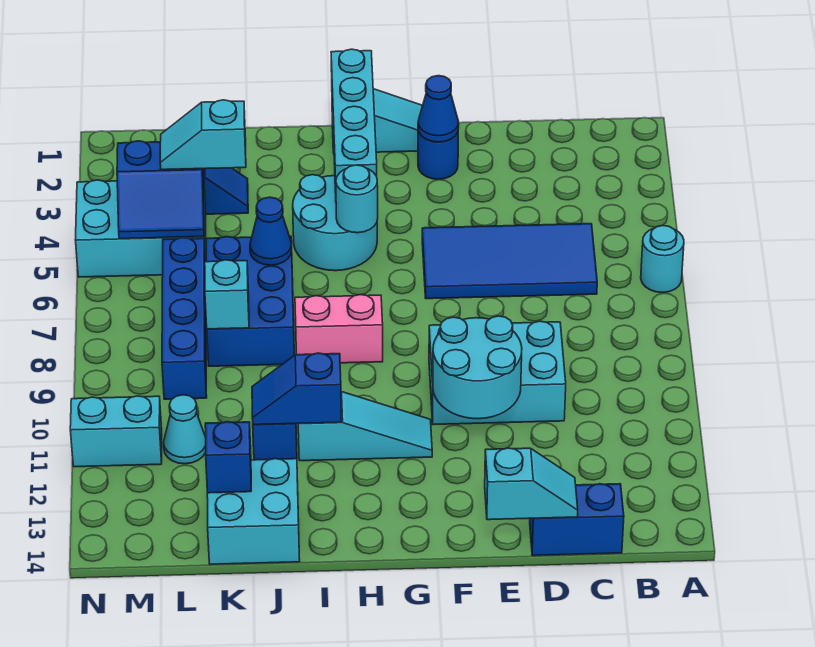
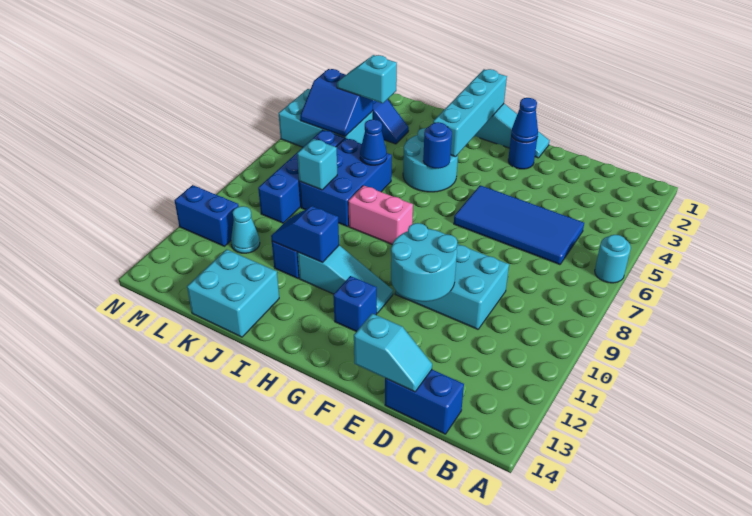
cyan round brick H5 level 2 -> blue round brick H5 level 2
blue brick K13 level 2 -> blue brick G12 level 1
cyan brick M11:N11 level 1 -> blue brick M11:N11 level 1

